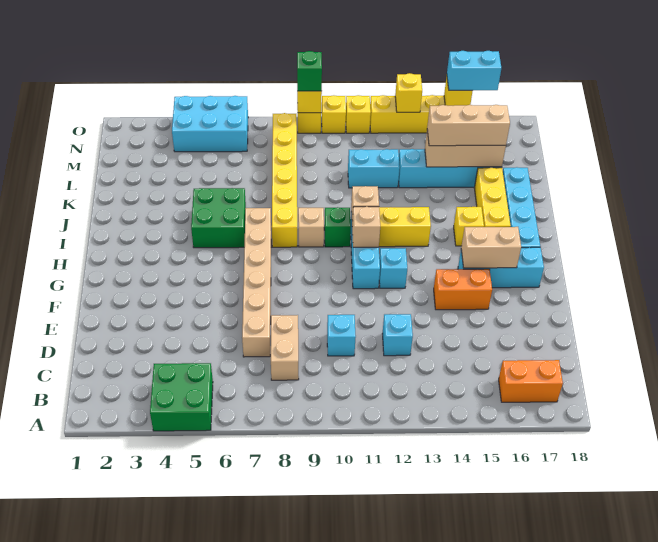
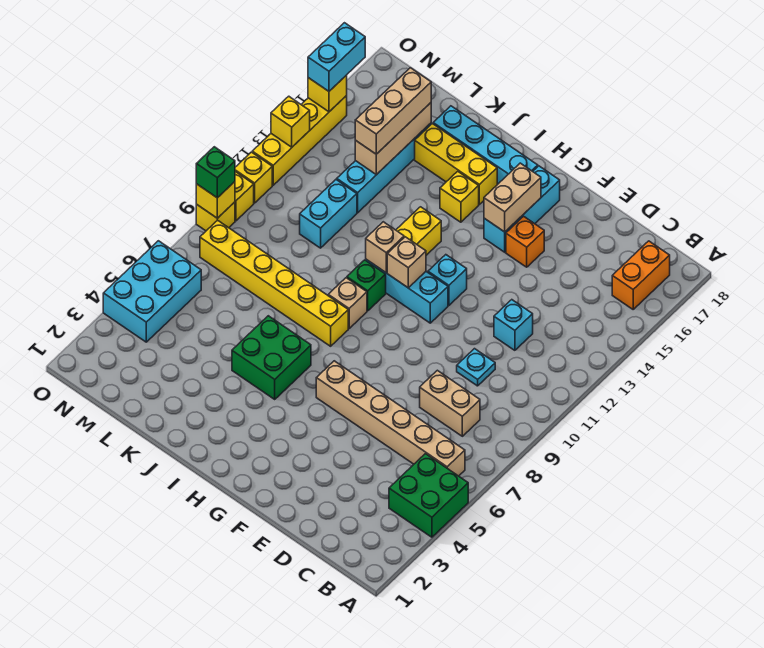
tan brick D7:I7 level 1 -> tan brick B6:G6 level 1
cyan brick D10 level 1 -> cyan plate D10 level 1
orange brick F14:F15 level 1 -> orange brick F15 level 1

